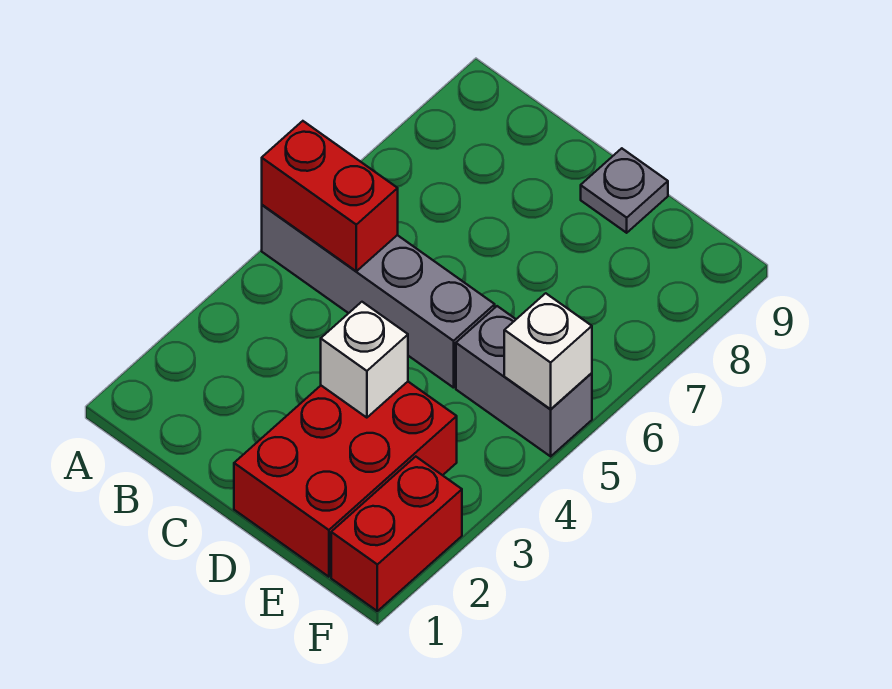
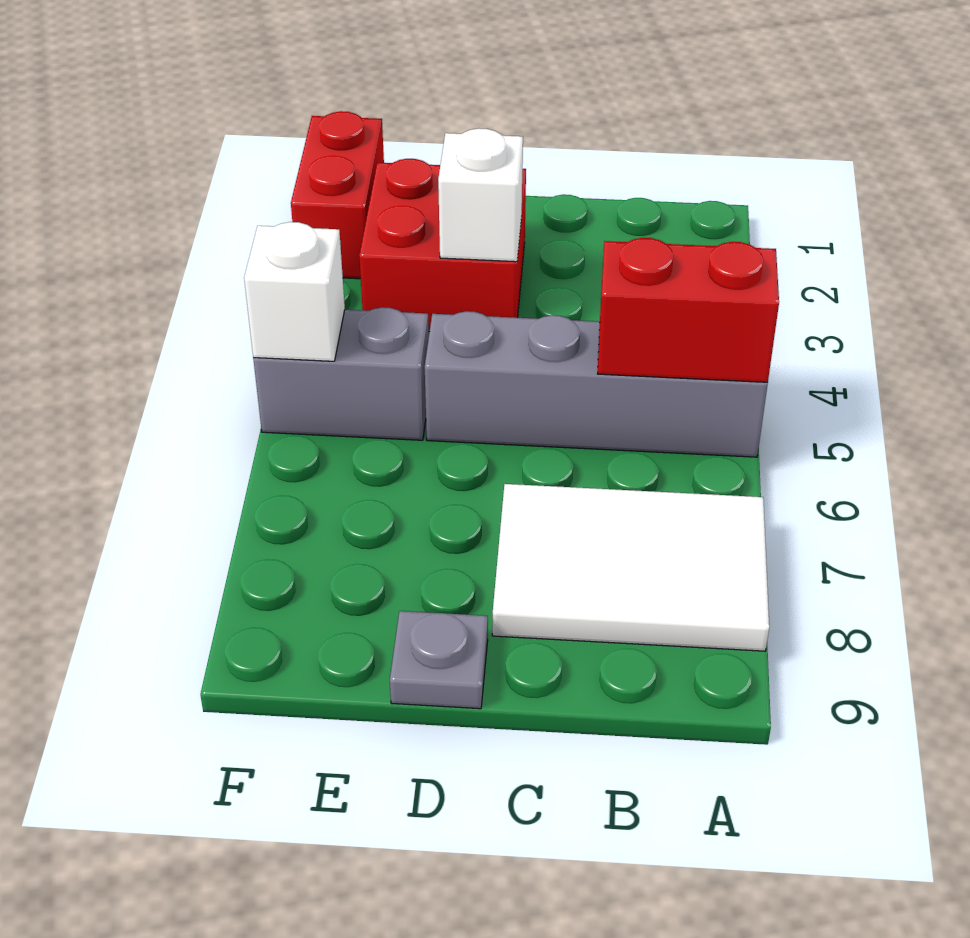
none -> white tile A7:C8 level 1
red brick D1:E3 level 1 -> red brick D2:E3 level 1

